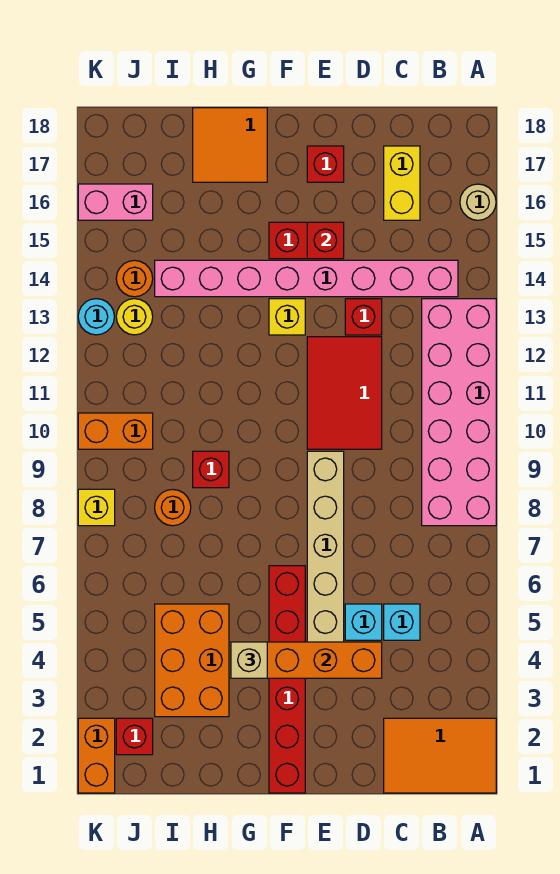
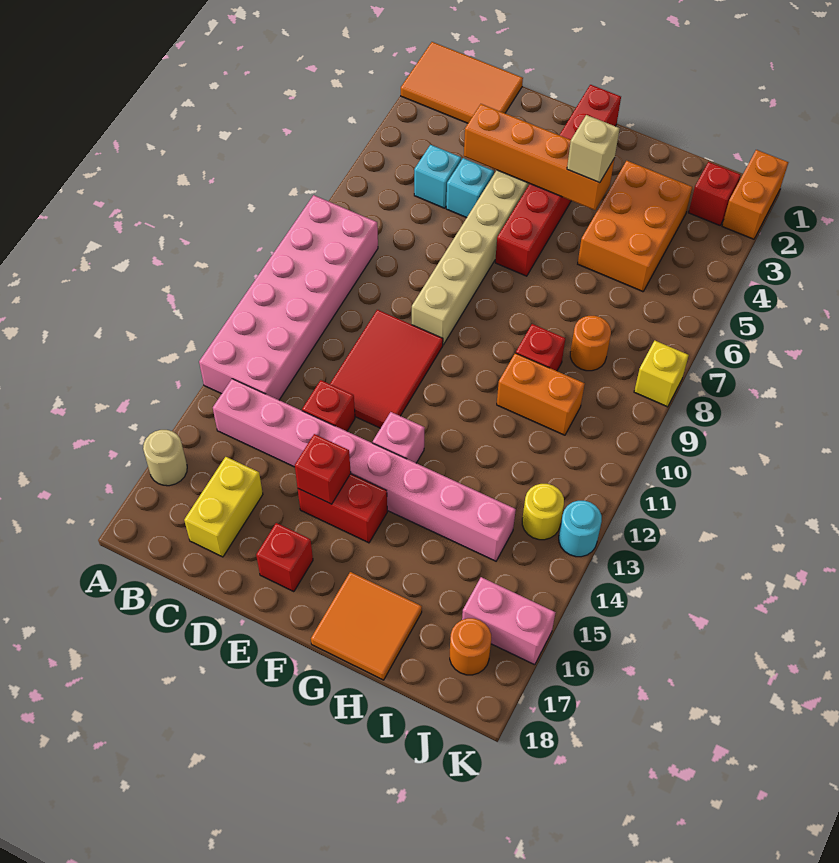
yellow brick F13 level 1 -> pink brick F13 level 1
orange brick J10:K10 level 1 -> orange brick H10:I10 level 1
orange round brick J14 level 1 -> orange round brick J17 level 1

